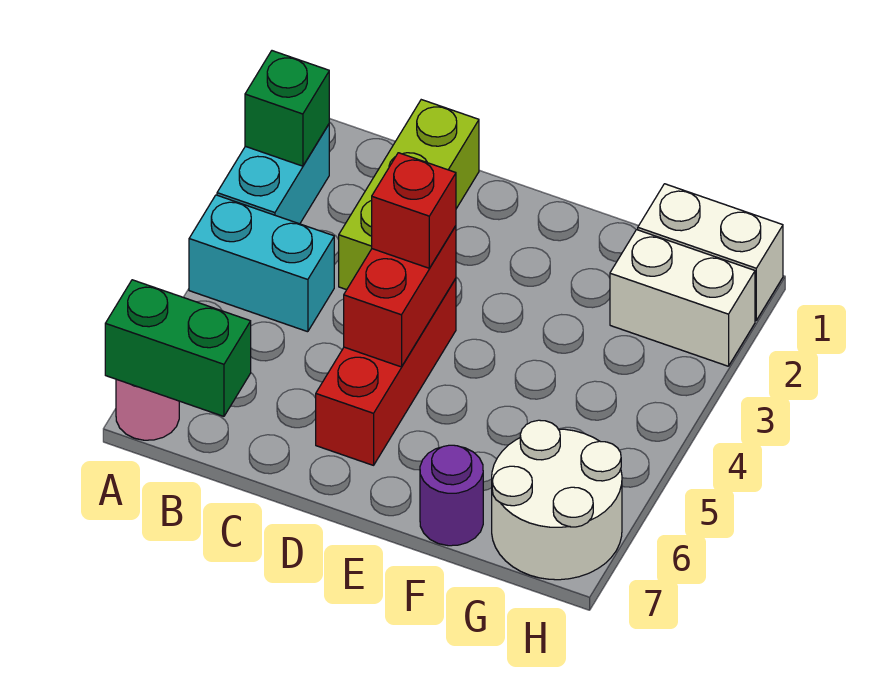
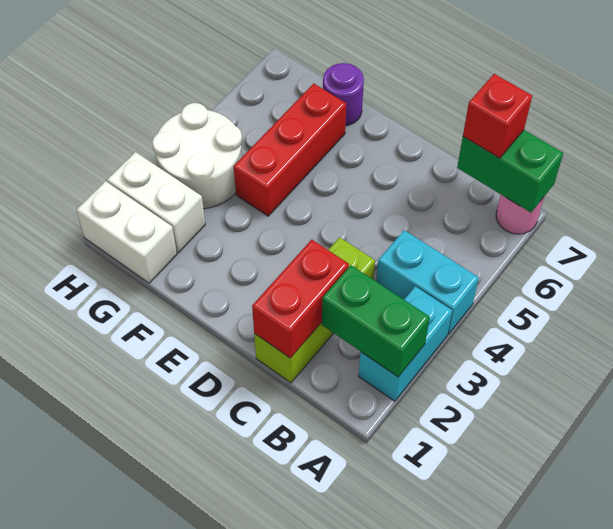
green brick A2 level 2 -> green brick A2:B2 level 2
red brick D4:D6 level 1 -> red brick F4:F6 level 1
red brick D4:D5 level 2 -> red brick C1:C2 level 2
red brick D4 level 3 -> red brick B7 level 3
white round brick G6:H7 level 1 -> white round brick G3:H4 level 1

